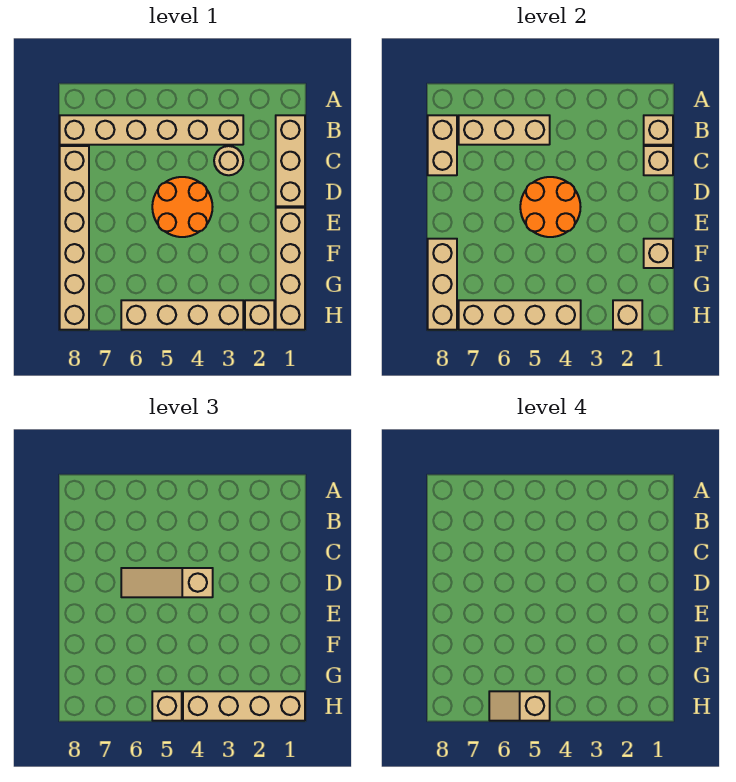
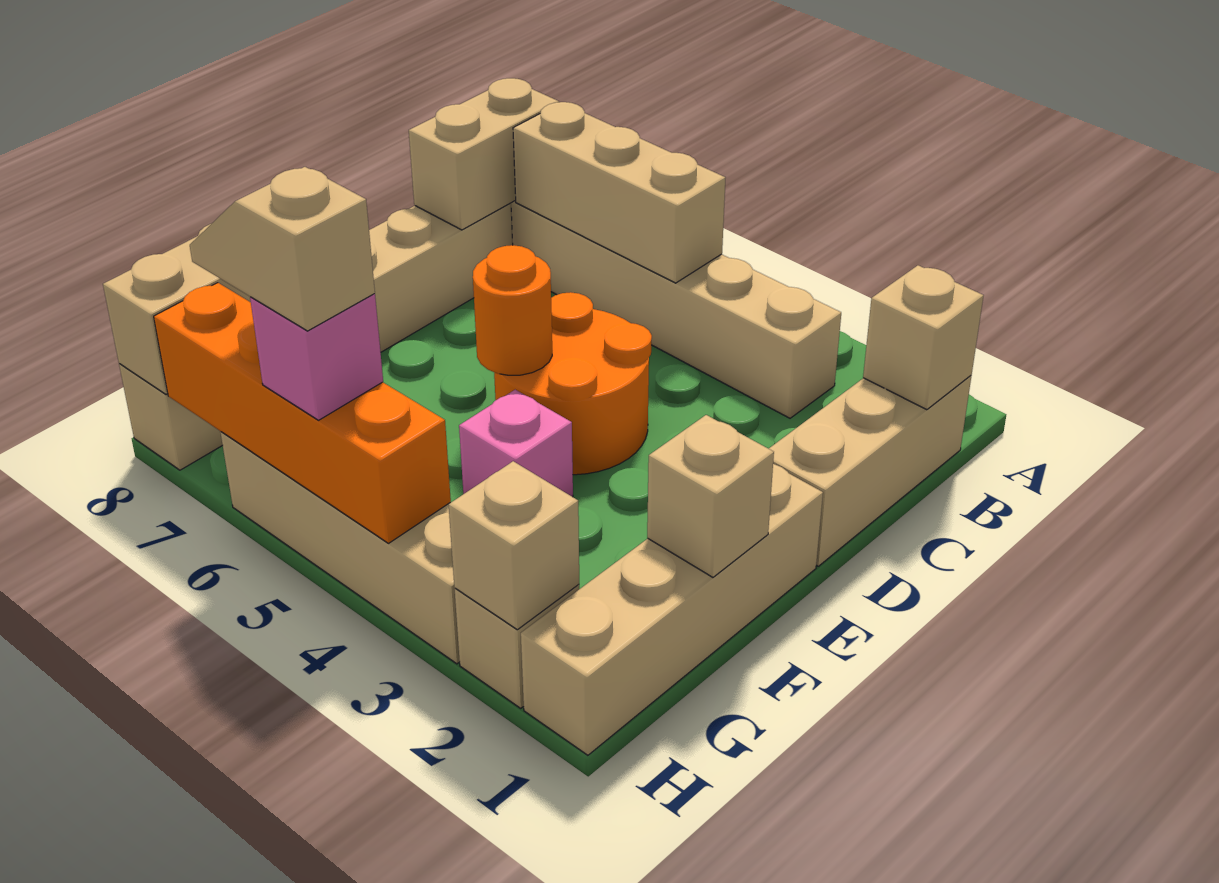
tan brick C1 level 2 -> none
tan round brick C3 level 1 -> none
orange round brick D4:E5 level 2 -> orange round brick E5 level 2
tan slope D4:D6 level 3 top 4 -> none
none -> pink brick F4 level 1
tan brick H1:H4 level 3 -> none
tan brick H4:H7 level 2 -> orange brick H4:H7 level 2
tan brick H5 level 3 -> pink brick H5 level 3

